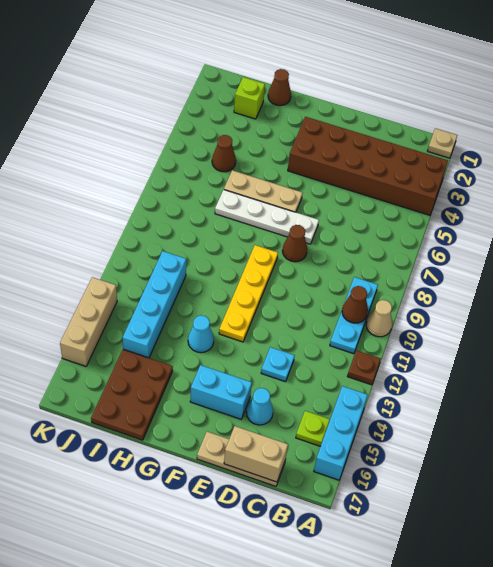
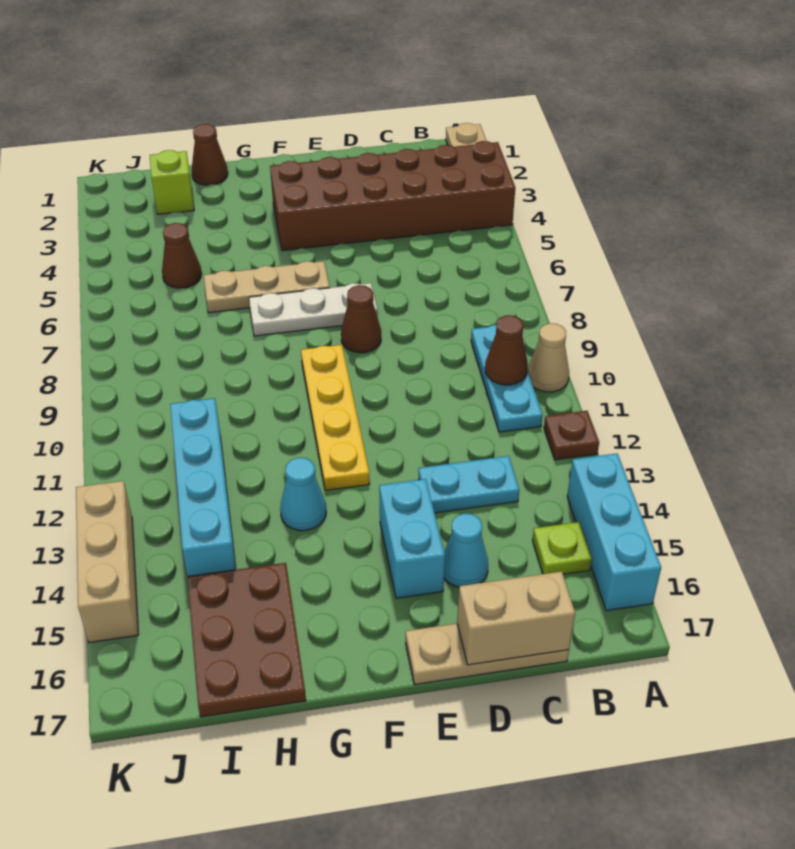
cyan plate D13 level 1 -> cyan plate C13:D13 level 1
white plate E7:H7 level 1 -> white plate E7:G7 level 1
cyan brick E15:F15 level 1 -> cyan brick E14:E15 level 1

